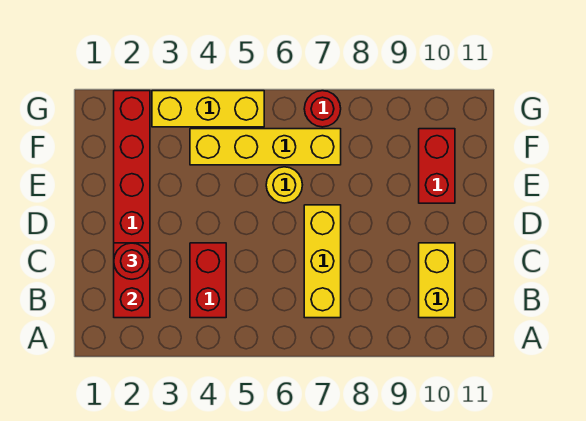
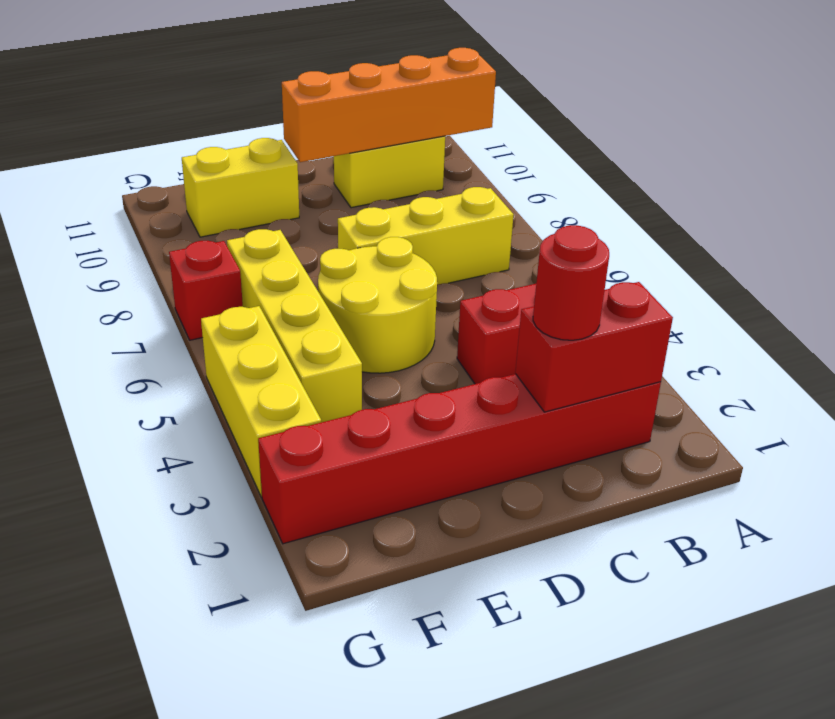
none -> orange brick A10:D10 level 2
yellow round brick E6 level 1 -> yellow round brick D5:E6 level 1
red brick E10:F10 level 1 -> yellow brick E10:F10 level 1
red round brick G7 level 1 -> red brick G7 level 1

